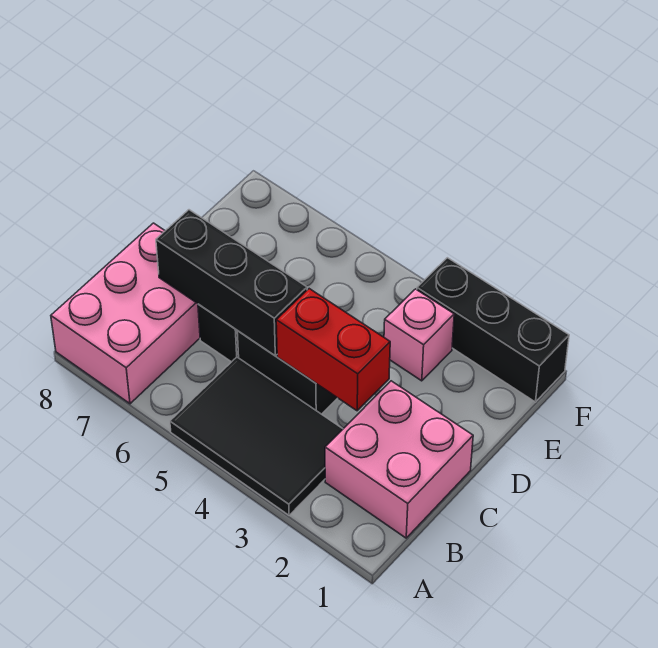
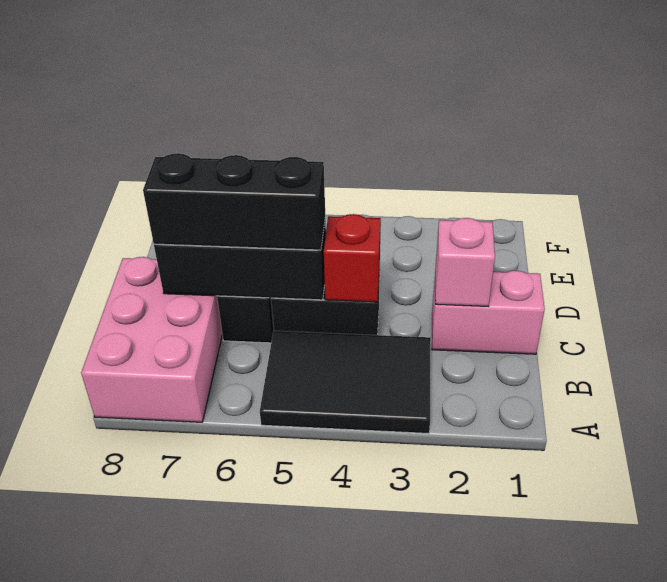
pink brick B1:C2 level 1 -> pink brick C1:C2 level 1
red brick C3:C4 level 2 -> red brick C4 level 2
pink brick E3 level 1 -> pink brick C2 level 2
black brick F1:F3 level 1 -> black brick C5:C7 level 3

